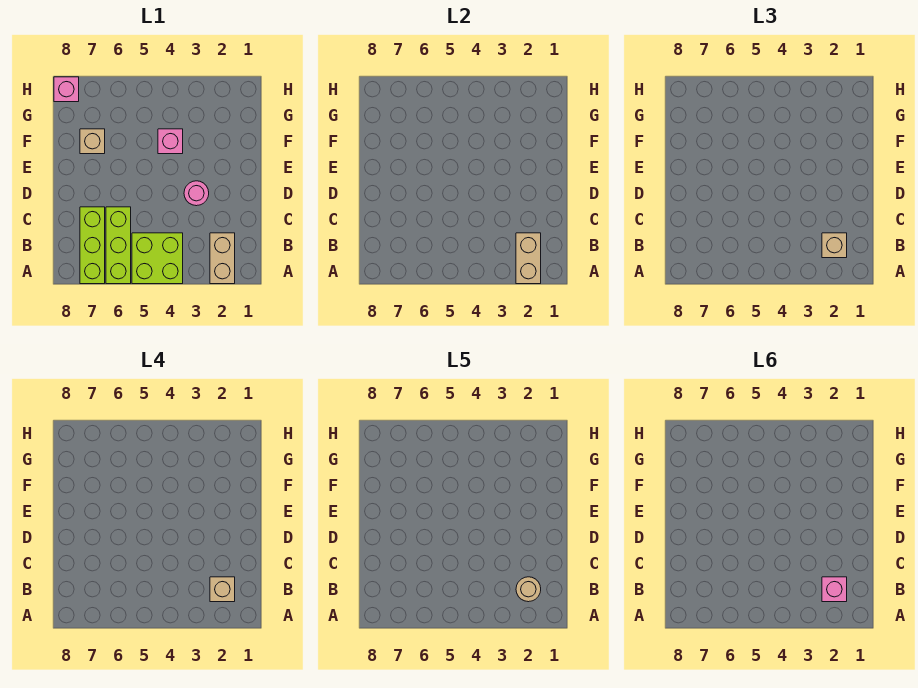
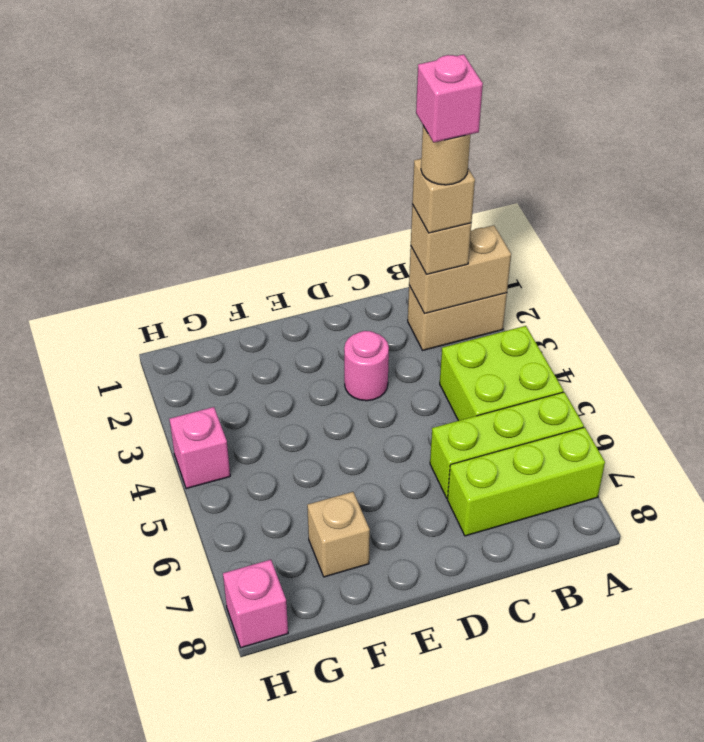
pink brick F4 level 1 -> pink brick H4 level 1

